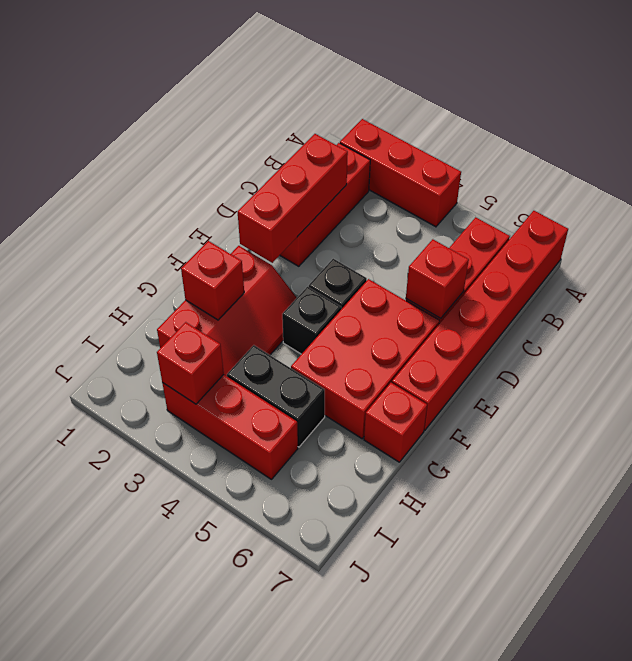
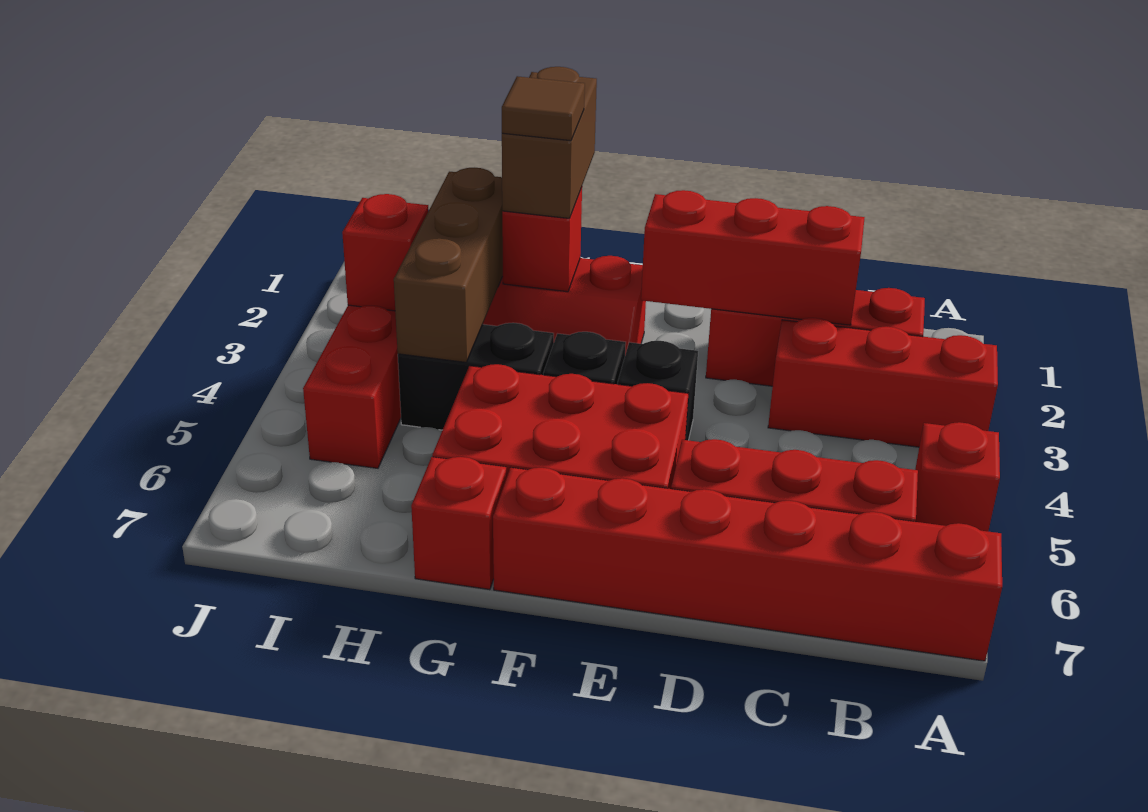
red brick A2:A4 level 1 -> red brick A3:C3 level 1
red brick D6 level 2 -> red brick A5 level 1
none -> brown brick G1:G2 level 3
none -> brown tile G2 level 4
none -> brown brick H2:H4 level 2
black brick H4:H5 level 1 -> black brick G4:H4 level 1

